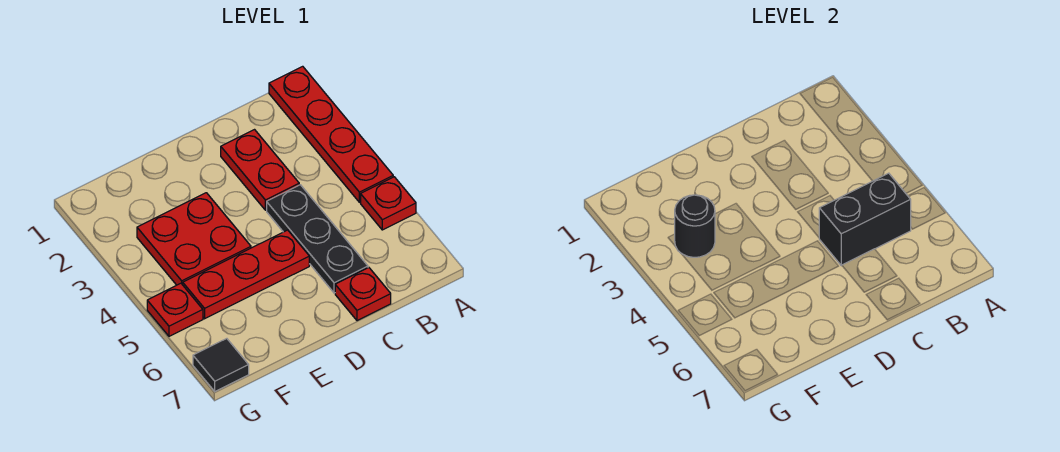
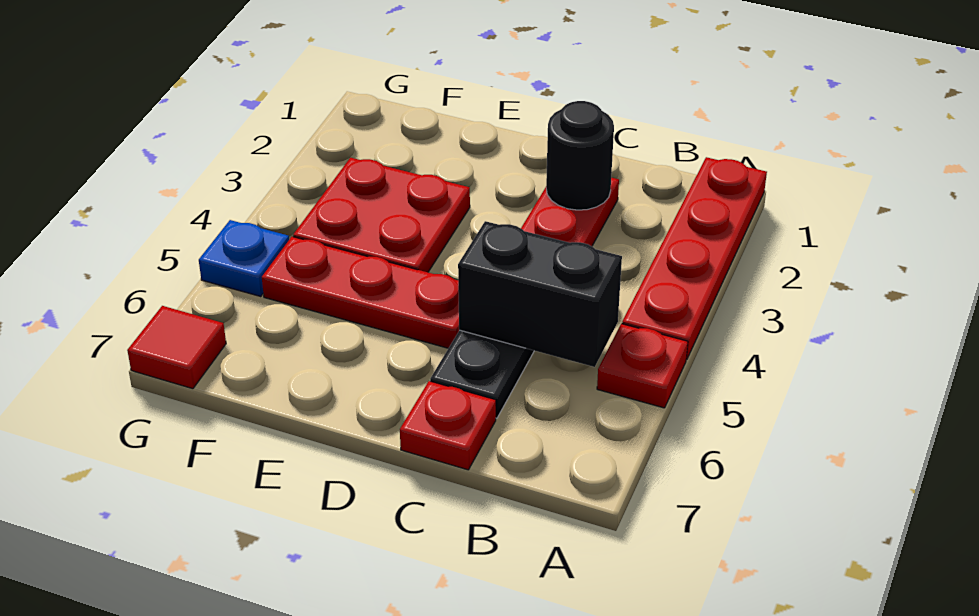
black round brick F3 level 2 -> black round brick C2 level 2
red plate G5 level 1 -> blue plate G5 level 1
black tile G7 level 1 -> red tile G7 level 1

